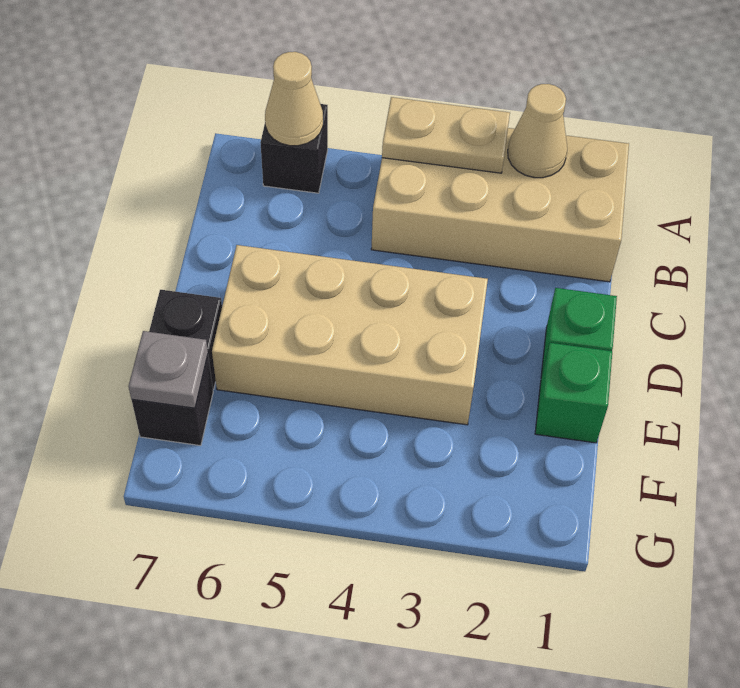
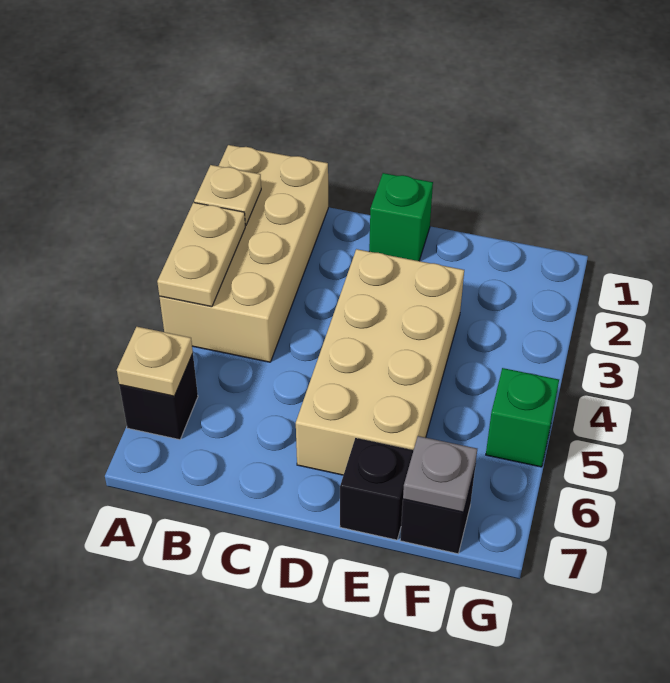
tan cone A2 level 2 -> tan plate A2 level 2
tan cone A6 level 2 -> tan plate A6 level 2
green brick E1 level 1 -> green brick G5 level 1

